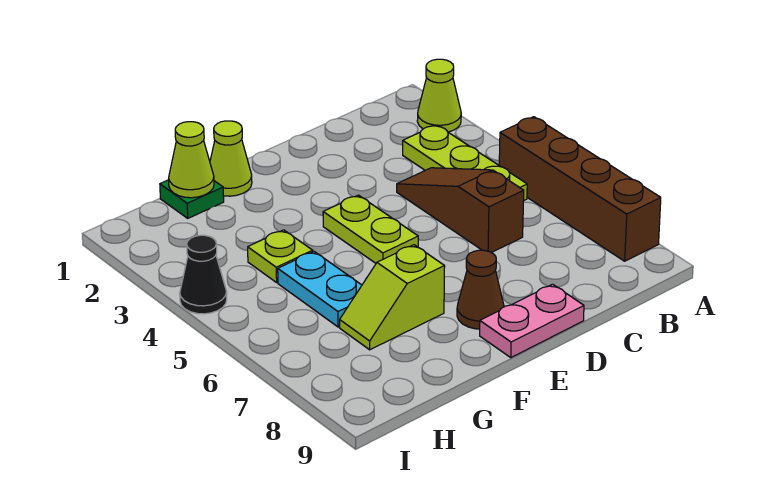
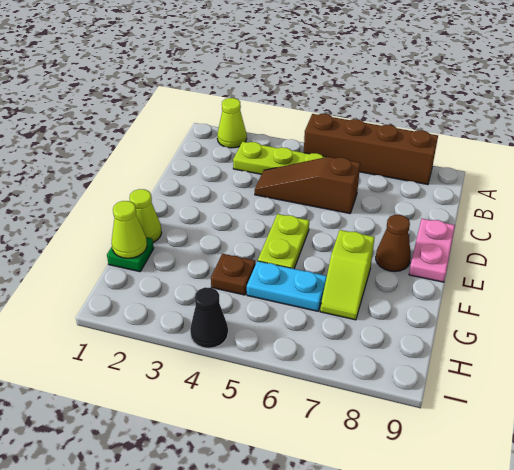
lime plate E4:E5 level 1 -> lime plate E5:F5 level 1
lime plate G4 level 1 -> brown plate G4 level 1

